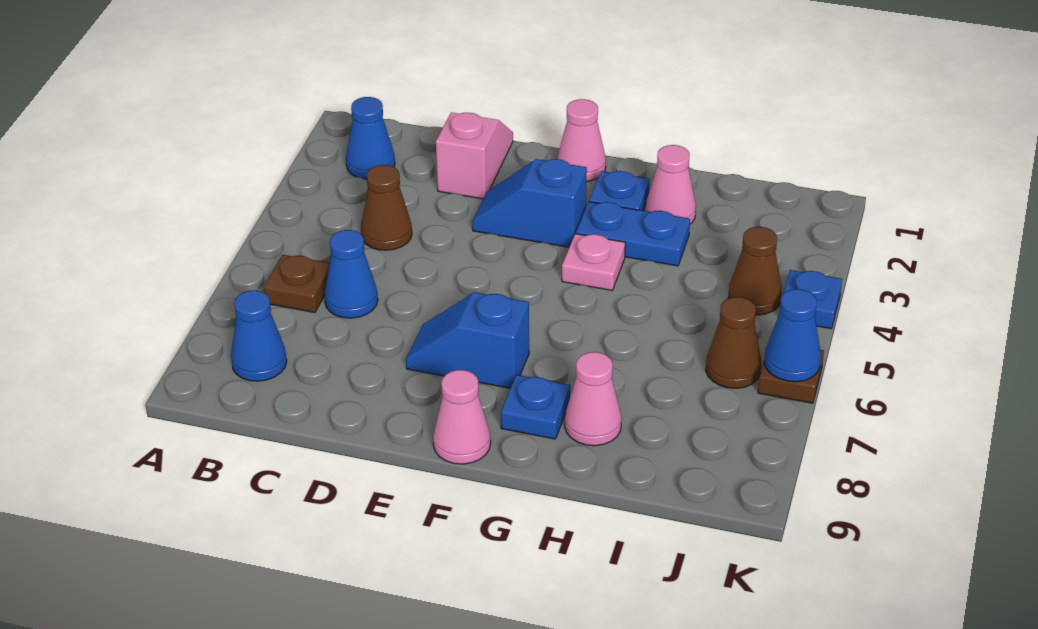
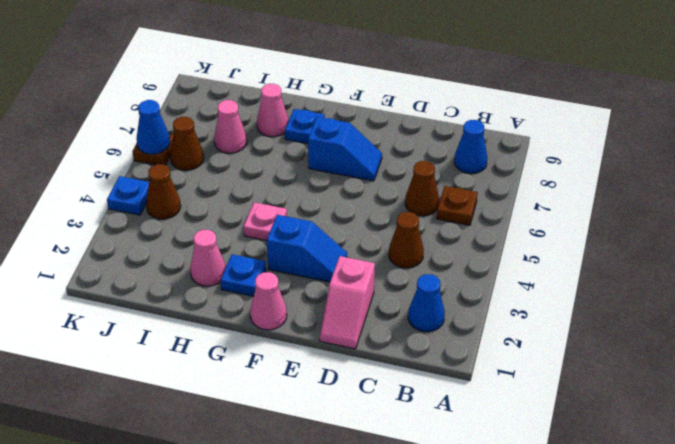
blue cone C6 level 1 -> brown cone C6 level 1
pink cone F9 level 1 -> pink cone I7 level 1
blue plate G3:H3 level 1 -> none

